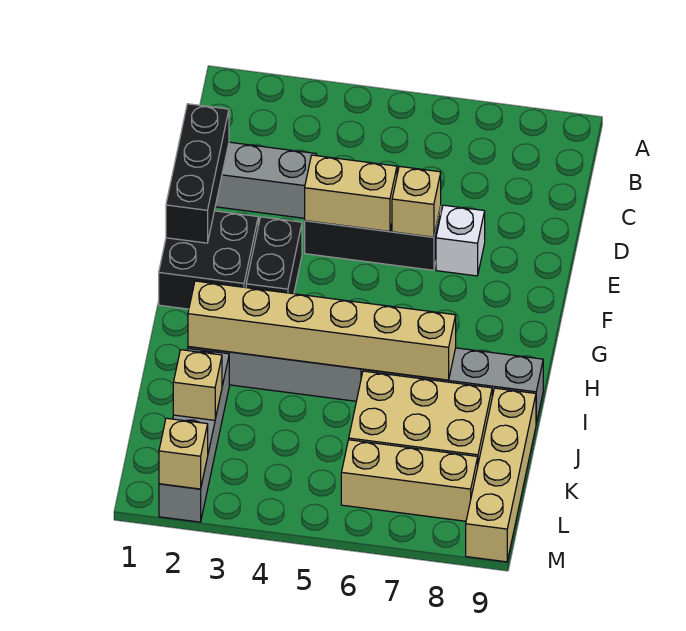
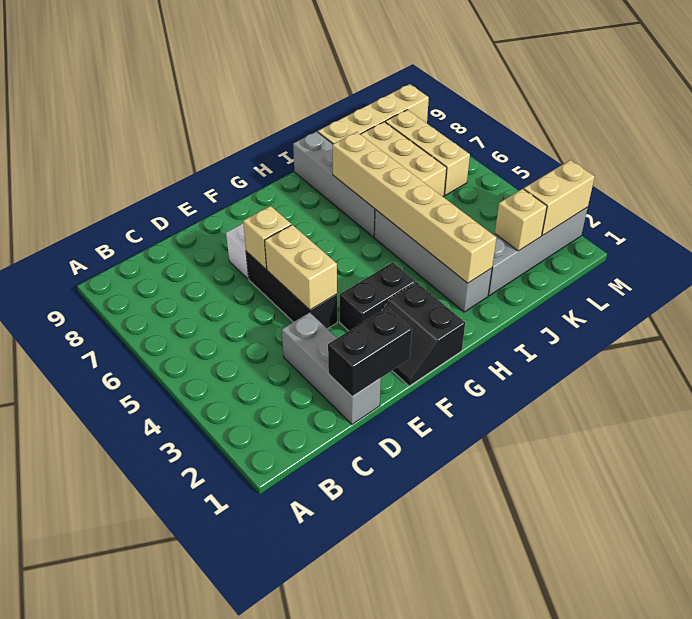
black brick D1:F1 level 2 -> black brick D1:E1 level 2
black brick F1:G2 level 1 -> black slope F1:G2 level 1 top G
tan brick M2 level 2 -> tan brick L2:M2 level 2

